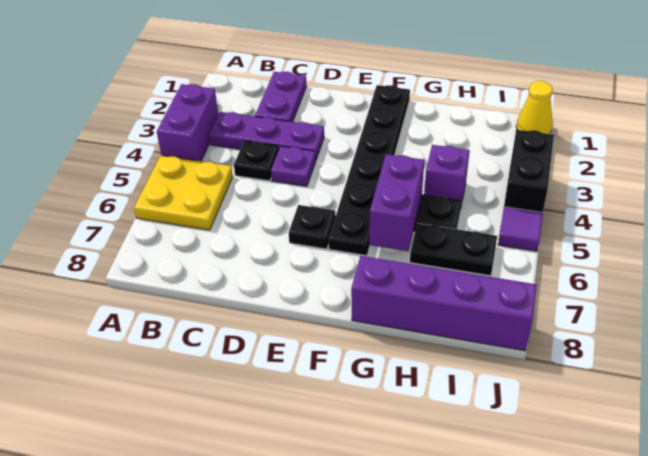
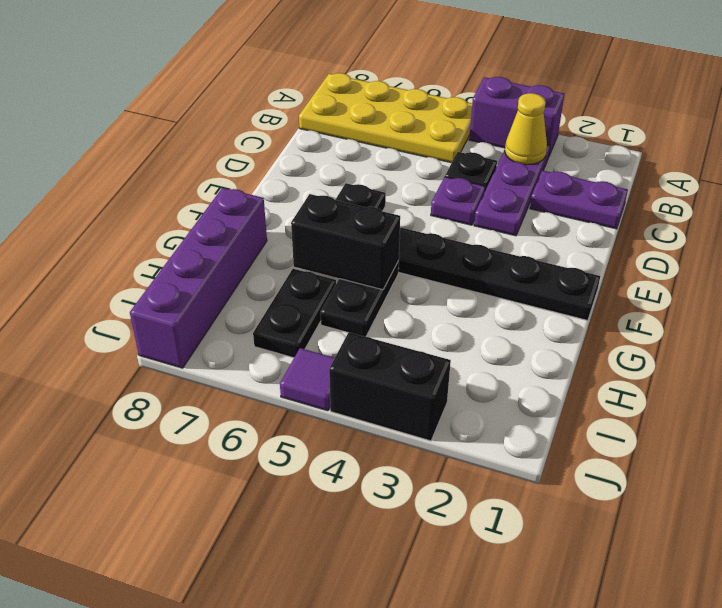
yellow plate A5:B6 level 1 -> yellow plate A5:B8 level 1
purple brick G5:G6 level 2 -> black brick G5:G6 level 2
purple brick H4 level 1 -> none
yellow cone J1 level 1 -> yellow cone B3 level 2

